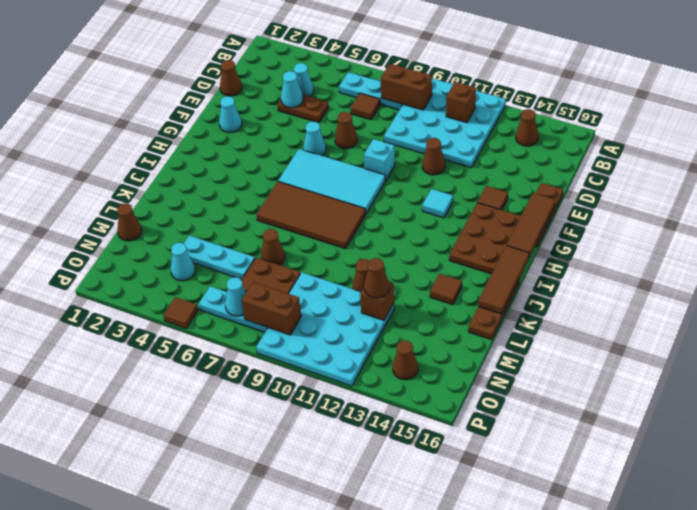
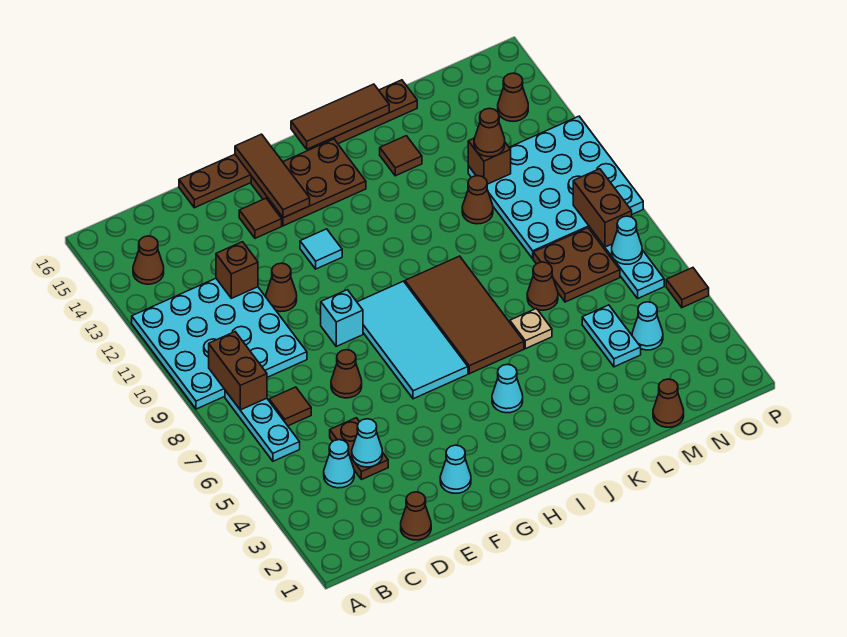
brown brick B11 level 2 -> brown brick D12 level 2
cyan cone F6 level 1 -> cyan cone I4 level 1
brown tile F16:H16 level 2 -> brown tile G14:G16 level 2
none -> tan plate K6 level 1
cyan plate M4:M6 level 1 -> cyan plate M4:M5 level 1

